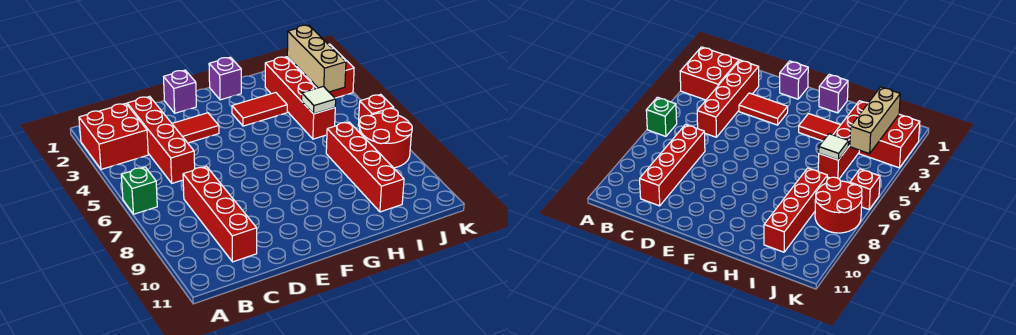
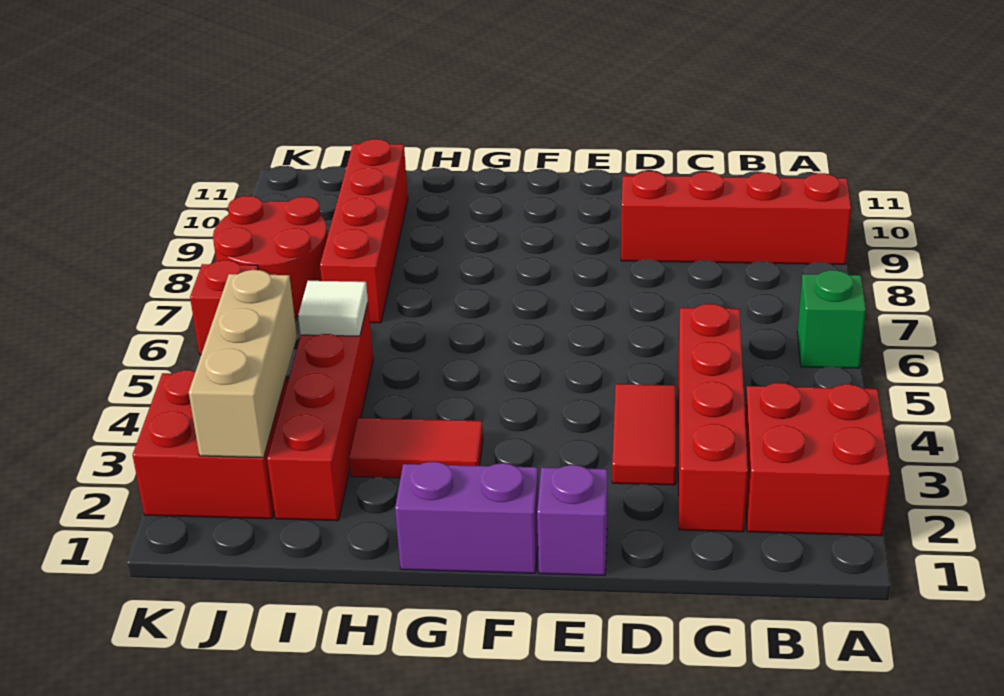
red brick C7:C10 level 1 -> red brick A9:D9 level 1
red tile D3:E3 level 1 -> red tile D3:D4 level 1
purple brick G1 level 1 -> purple brick F1:G1 level 1

